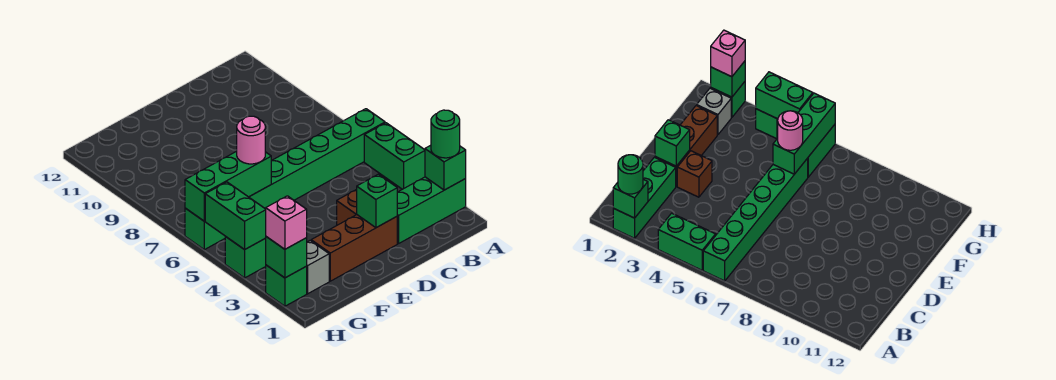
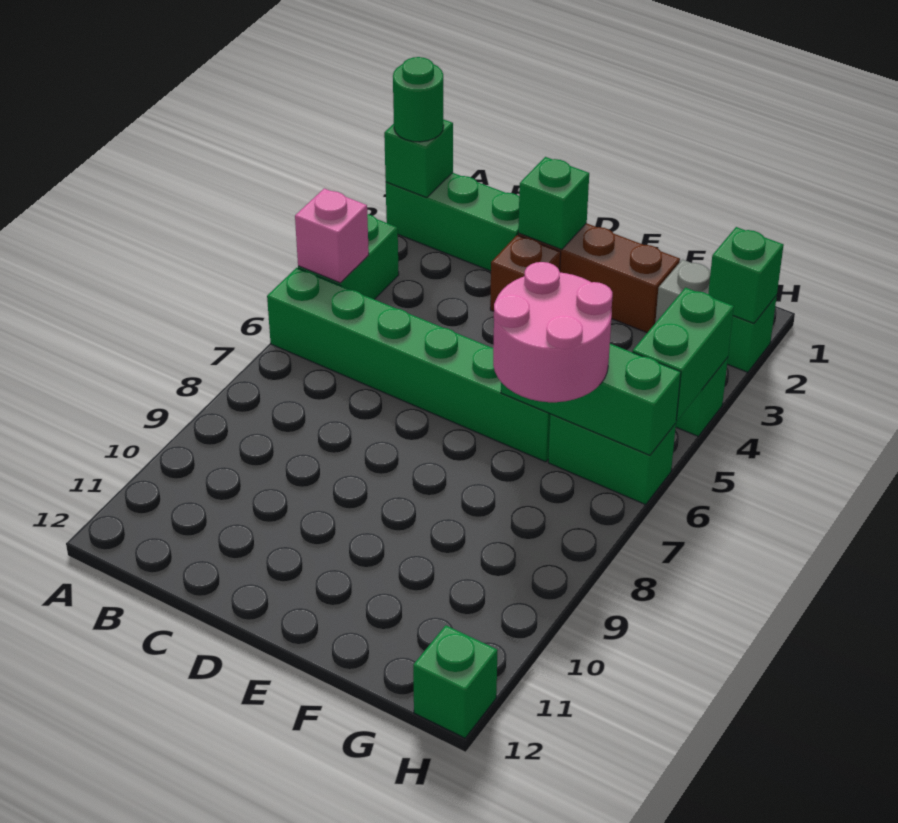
pink round brick F6 level 3 -> pink round brick F6:G7 level 3
pink brick H2 level 3 -> pink brick A5 level 2
none -> green brick H12 level 1

